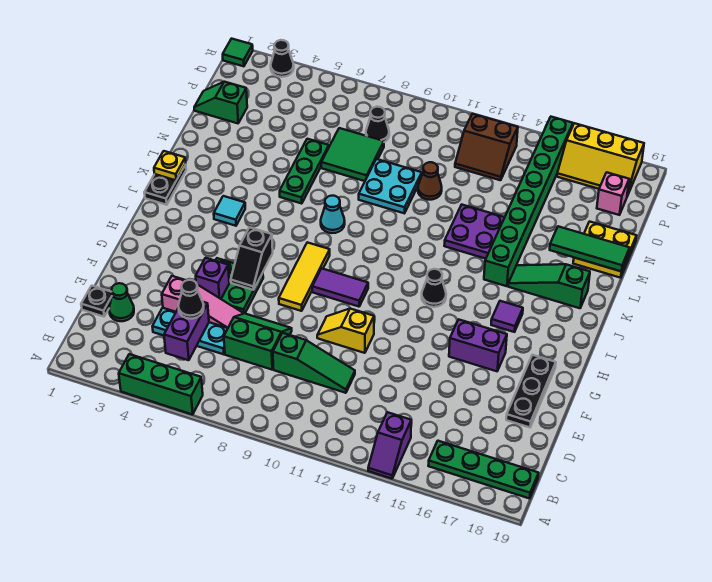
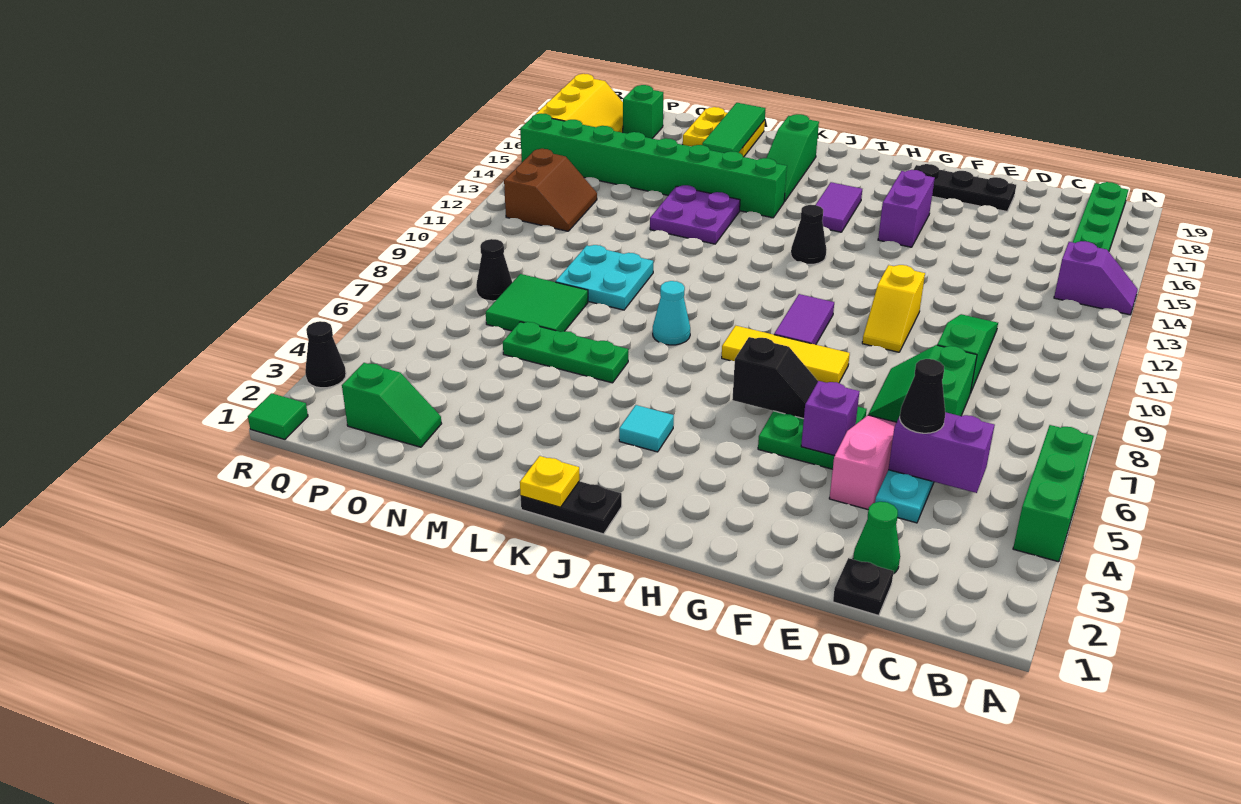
purple tile I16 level 1 -> purple tile I15:I16 level 1
brown cone N11 level 1 -> none
green slope O1:O2 level 1 top 2 -> green slope O2:P2 level 1 top P
pink brick P18 level 1 -> green brick P18 level 1

